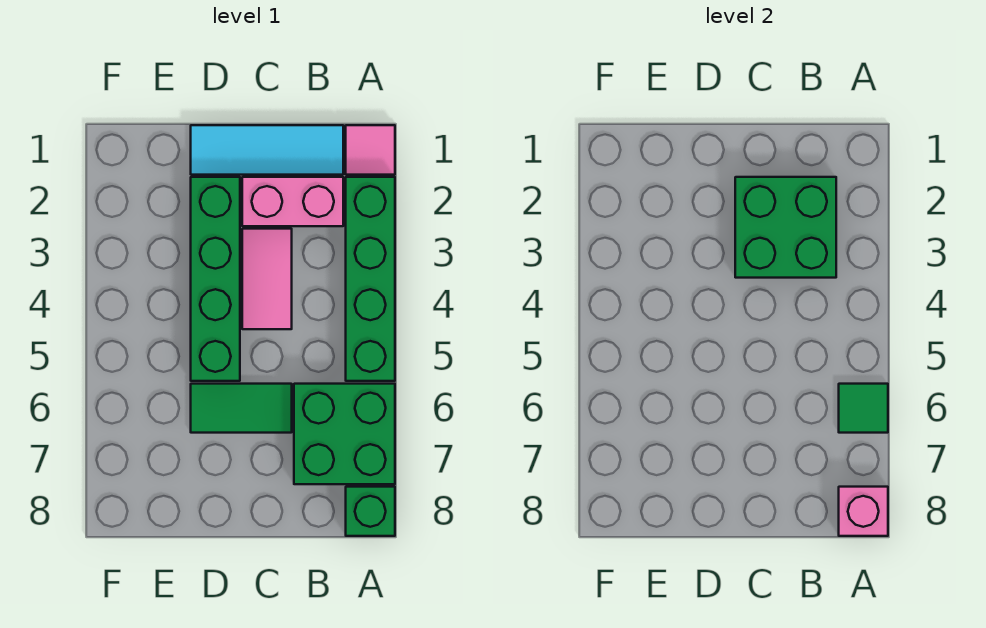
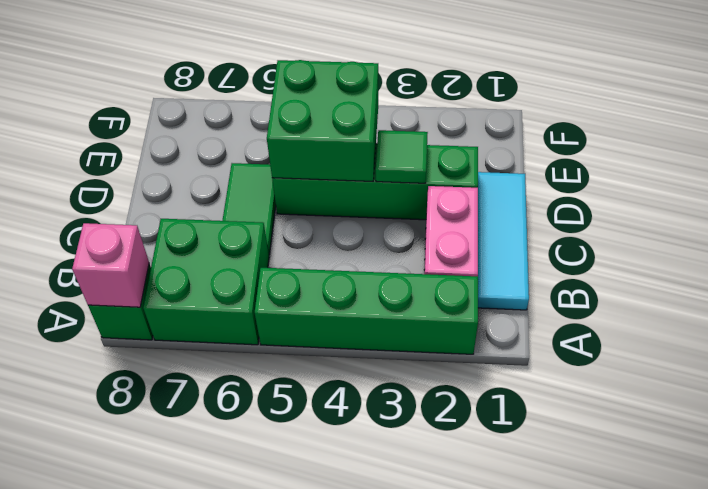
pink tile A1 level 1 -> none
green tile A6 level 2 -> green tile D3 level 2
green brick B2:C3 level 2 -> green brick D4:E5 level 2
pink tile C3:C4 level 1 -> none

